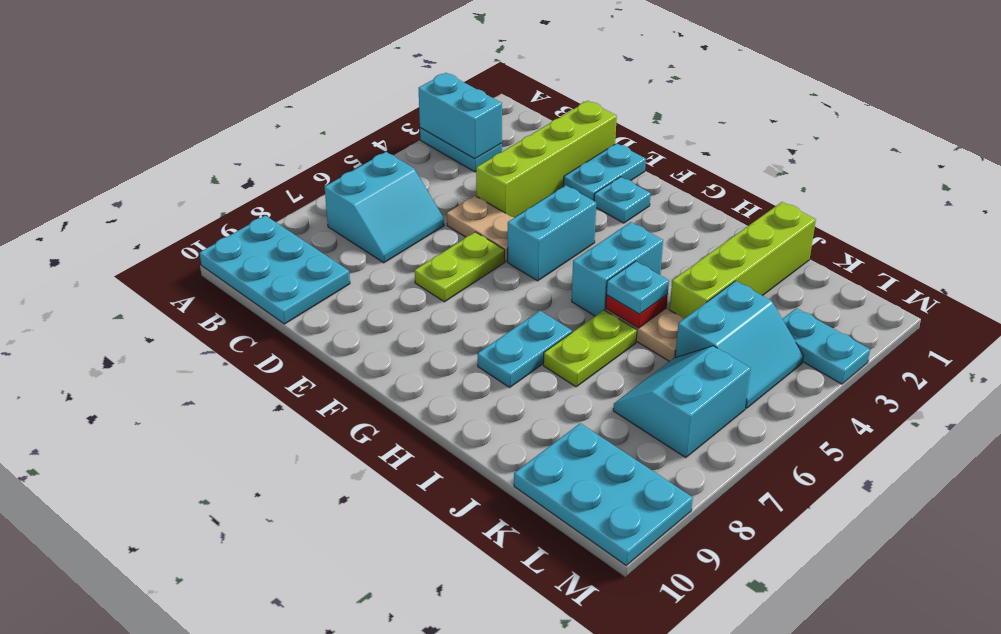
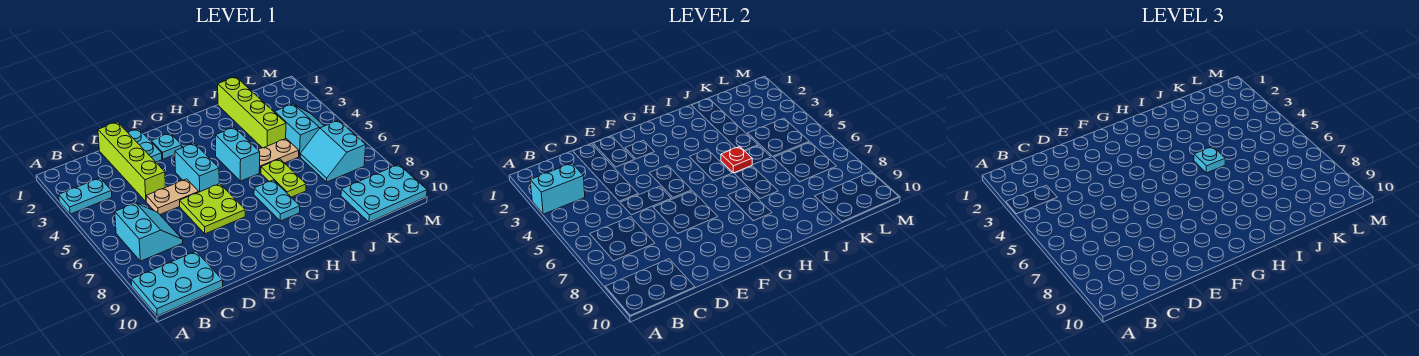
lime plate E6:E7 level 1 -> lime plate E6:F7 level 1
cyan plate L3:M3 level 1 -> none

